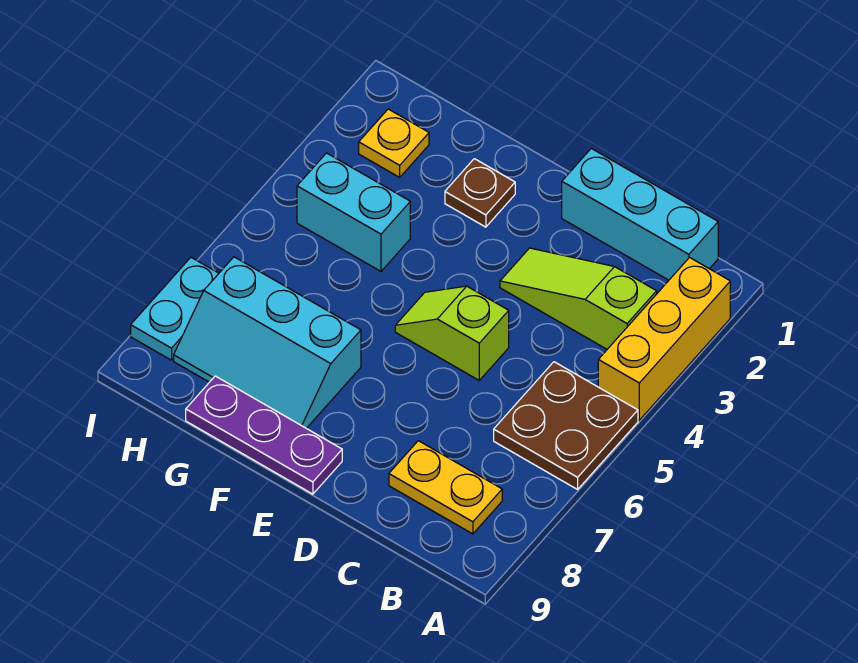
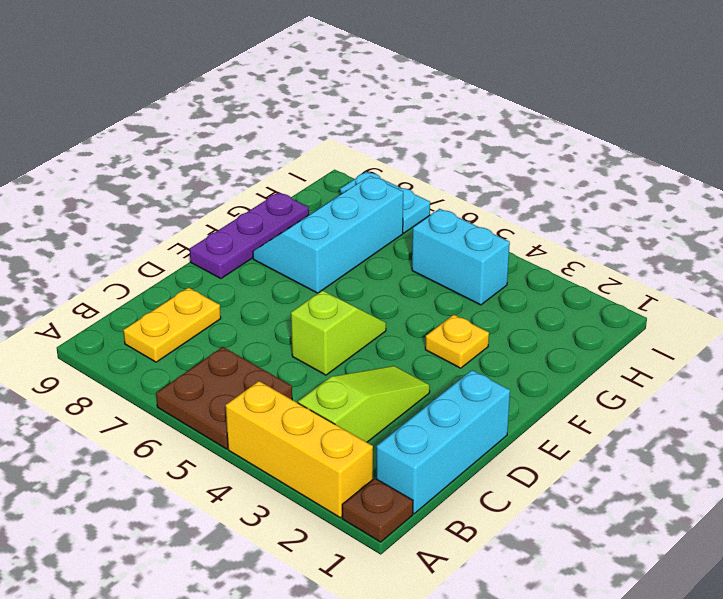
brown plate F2 level 1 -> brown plate A1 level 1
cyan brick G4:H4 level 1 -> cyan brick H4:H5 level 1
yellow plate H2 level 1 -> yellow plate F3 level 1

